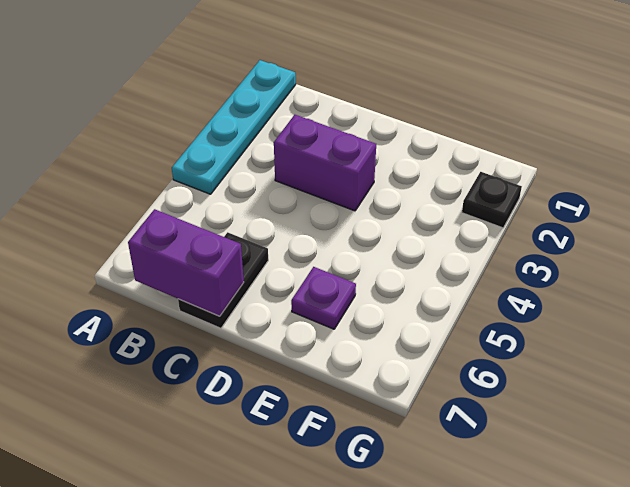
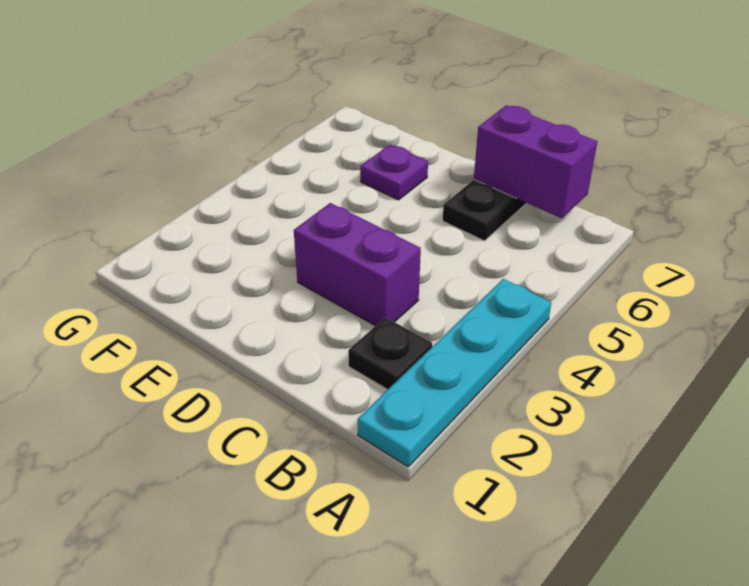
black plate G2 level 1 -> black plate B2 level 1

